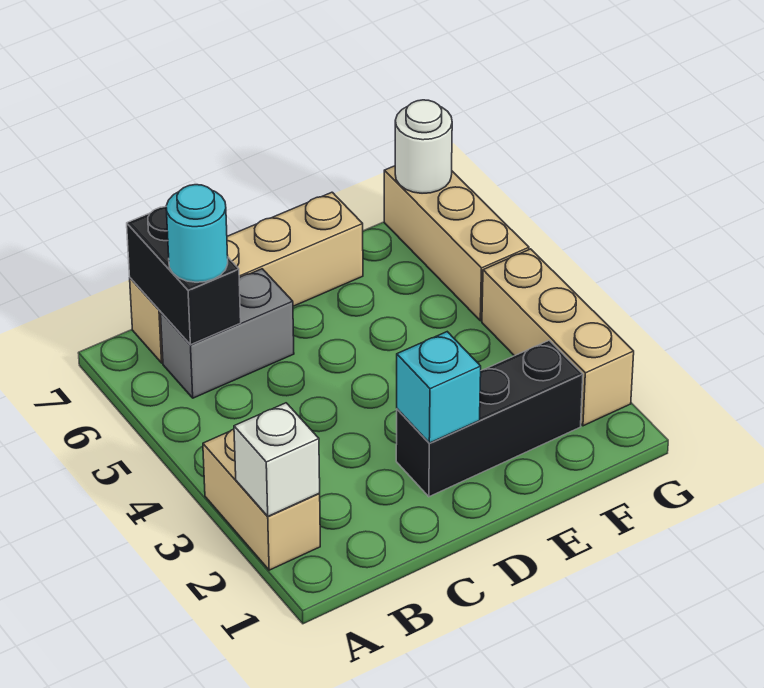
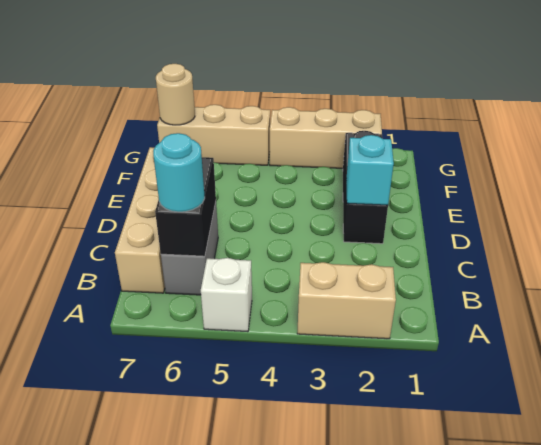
white brick A2 level 2 -> white brick A5 level 1
black brick B6:B7 level 2 -> black brick B6:C6 level 2
white round brick G7 level 2 -> tan round brick G7 level 2

